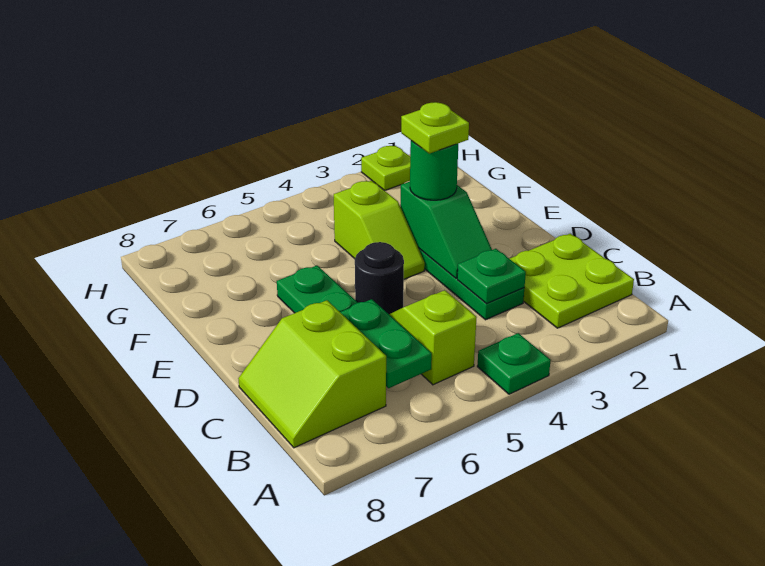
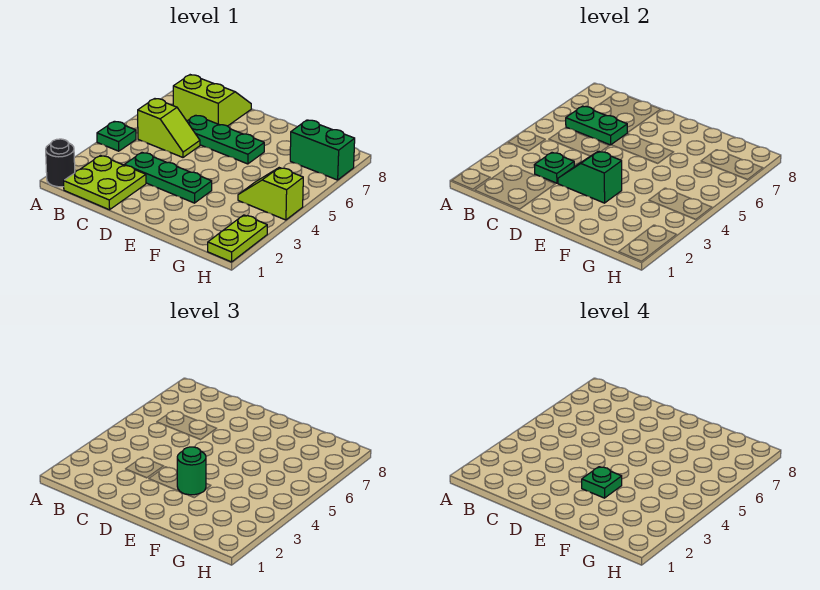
black round brick D5 level 1 -> black round brick A1 level 1
lime plate E3 level 4 -> green plate E3 level 4
lime slope E4:F4 level 1 top F -> lime slope G4:H4 level 1 top H
none -> green brick G7:H7 level 1
lime plate H2 level 1 -> lime plate H1:H2 level 1

